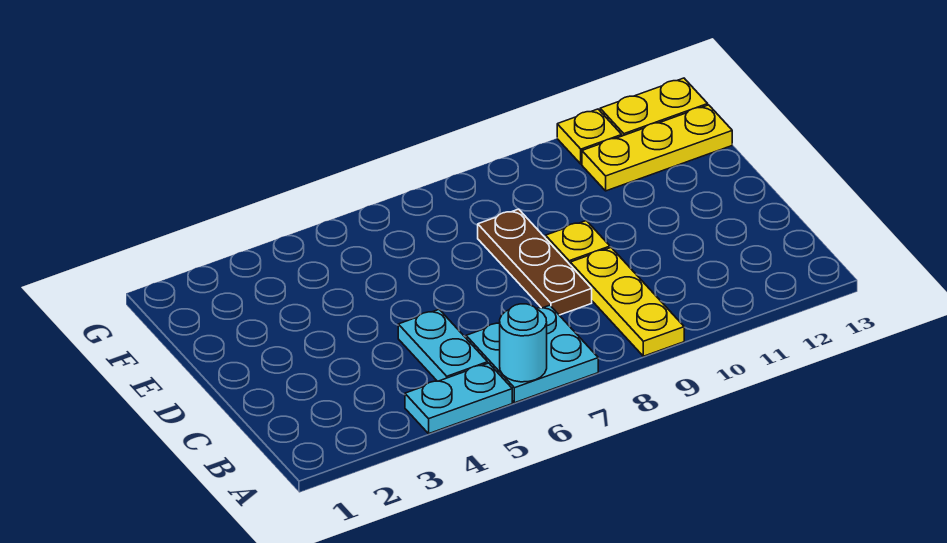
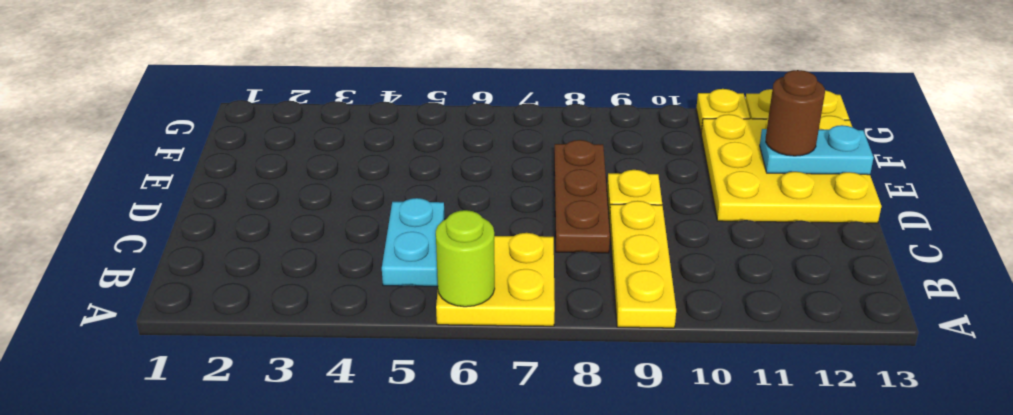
cyan plate A4:A5 level 1 -> cyan plate E12:E13 level 2
cyan plate A6:B7 level 1 -> yellow plate A6:B7 level 1
cyan round brick A6 level 2 -> lime round brick A6 level 2
none -> brown round brick E12 level 3
yellow plate F11:F13 level 1 -> yellow plate D11:F13 level 1

